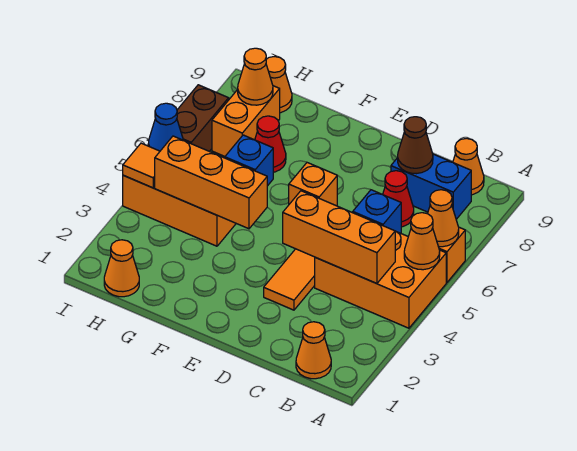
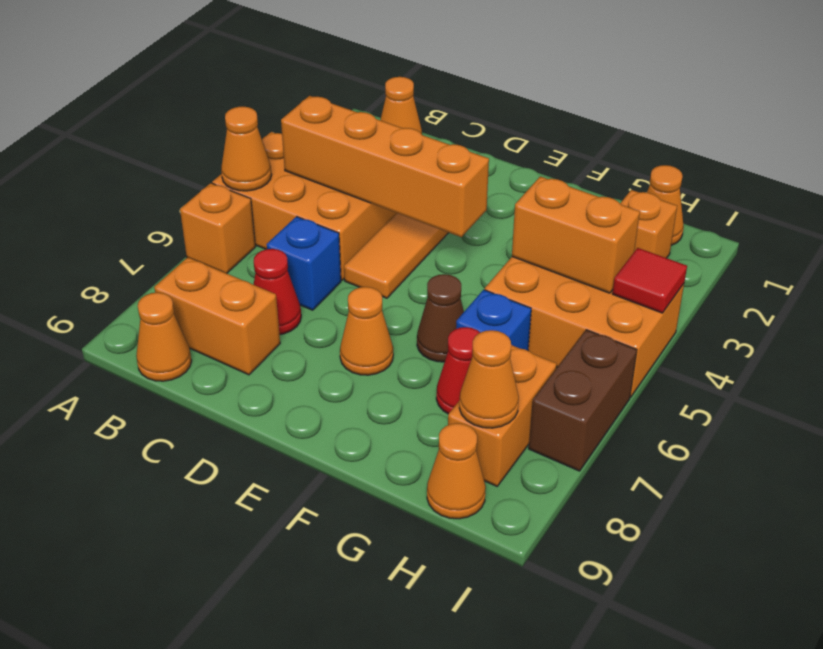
orange cone A6 level 2 -> orange cone E7 level 1
orange brick B4:D4 level 2 -> orange brick B4:E4 level 2
blue brick B8:C8 level 1 -> orange brick B8:C8 level 1
brown cone C8 level 2 -> brown cone F6 level 1
orange brick E6 level 1 -> orange brick H2 level 1
orange brick F4:H4 level 2 -> orange brick G4:H4 level 2
orange tile I4 level 2 -> red tile I4 level 2
blue cone I5 level 2 -> none

